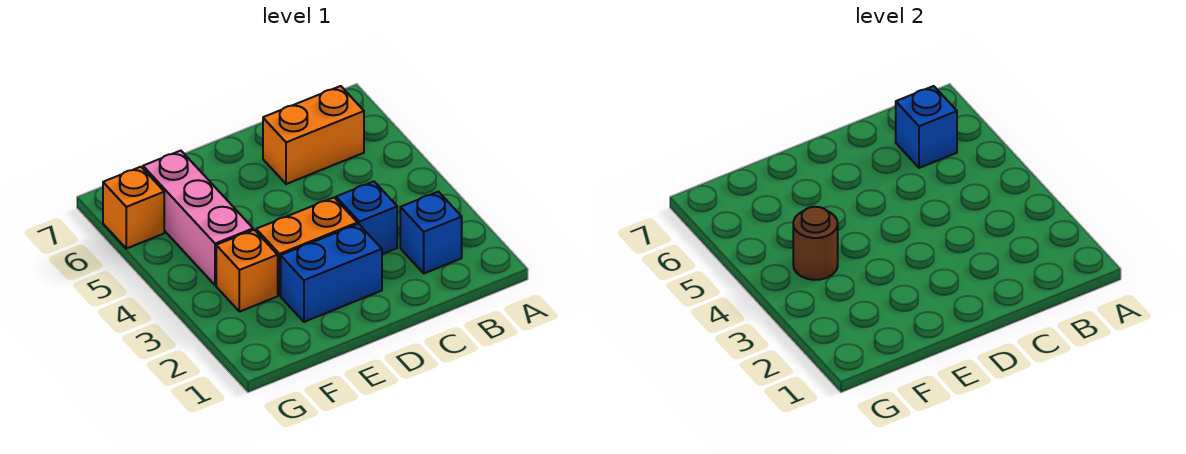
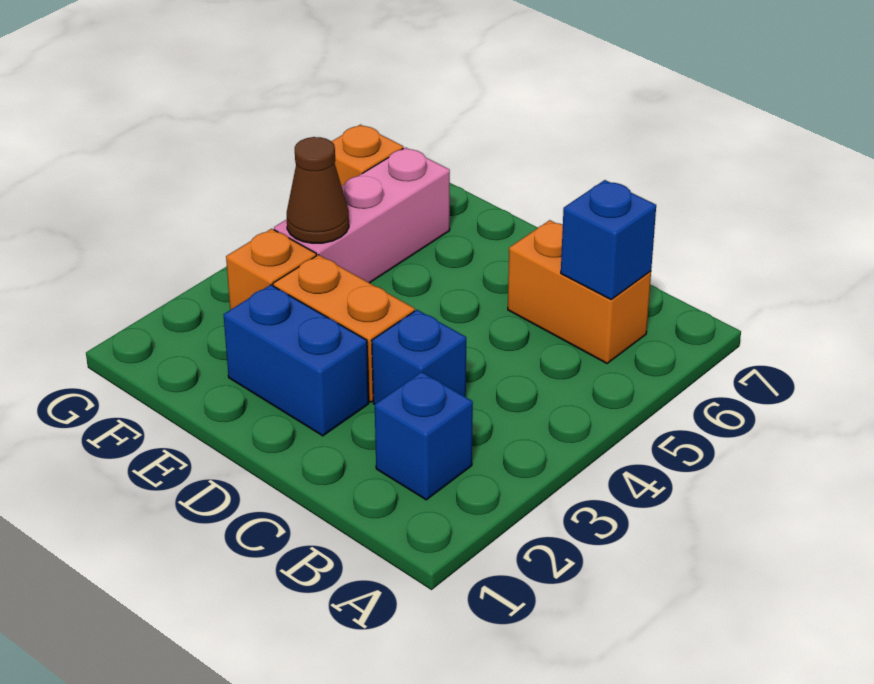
brown round brick F4 level 2 -> brown cone F4 level 2

